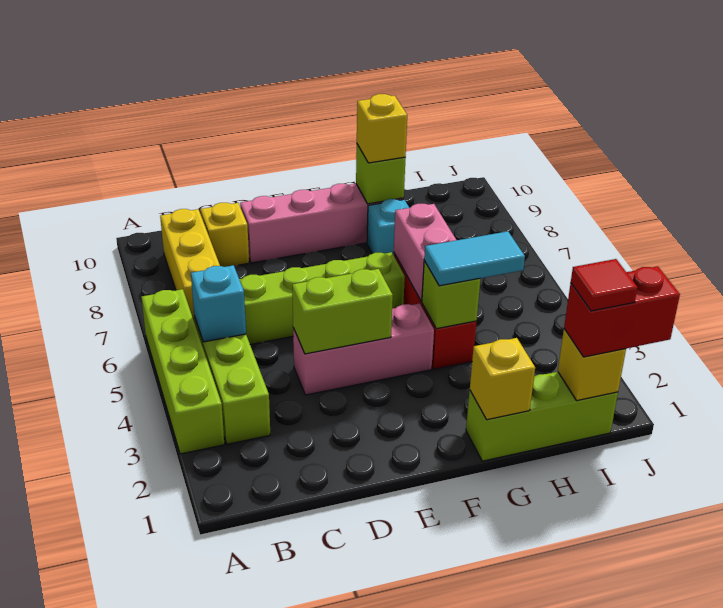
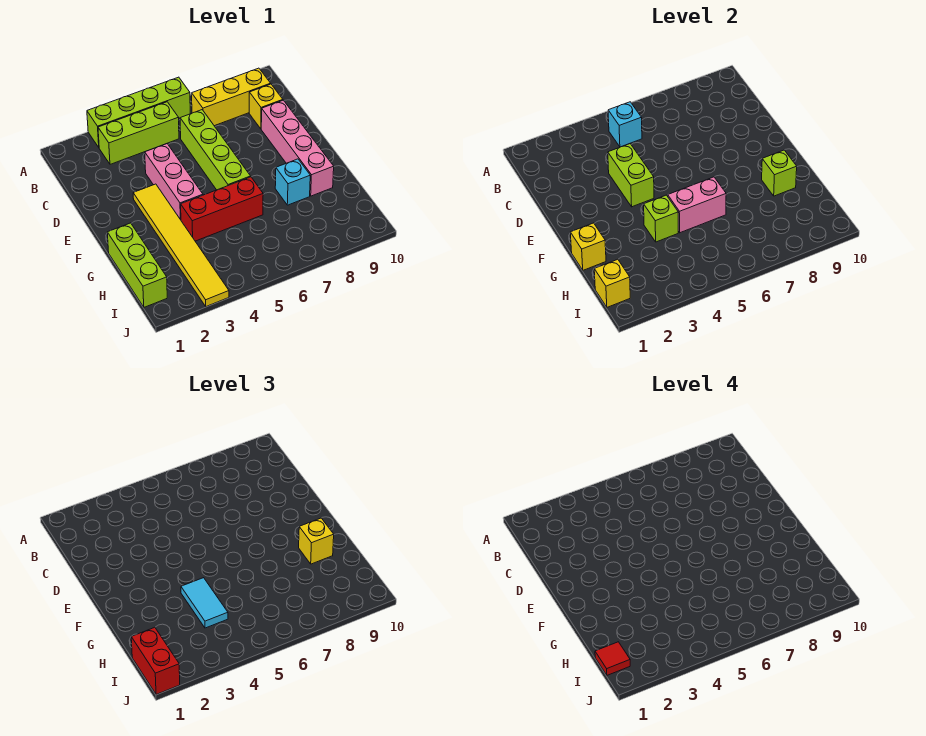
none -> yellow tile E3:J3 level 1

